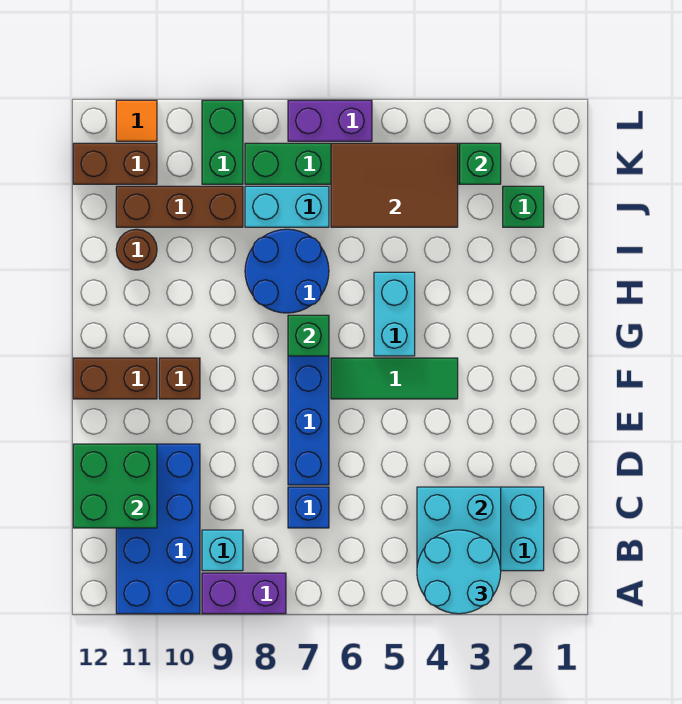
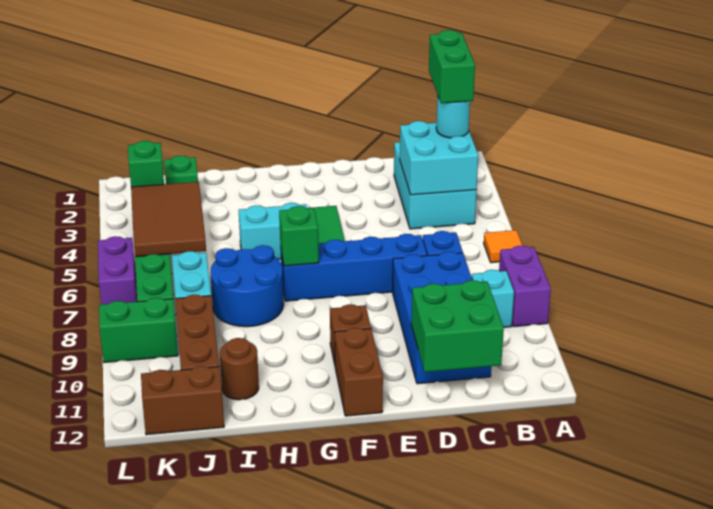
cyan round brick A3:B4 level 3 -> cyan round brick B3 level 3
blue brick A10:D11 level 1 -> blue brick C8:D11 level 1
none -> green brick B2:B3 level 4
brown brick K11:K12 level 1 -> brown brick J12:K12 level 1
orange tile L11 level 1 -> orange tile A6 level 1

